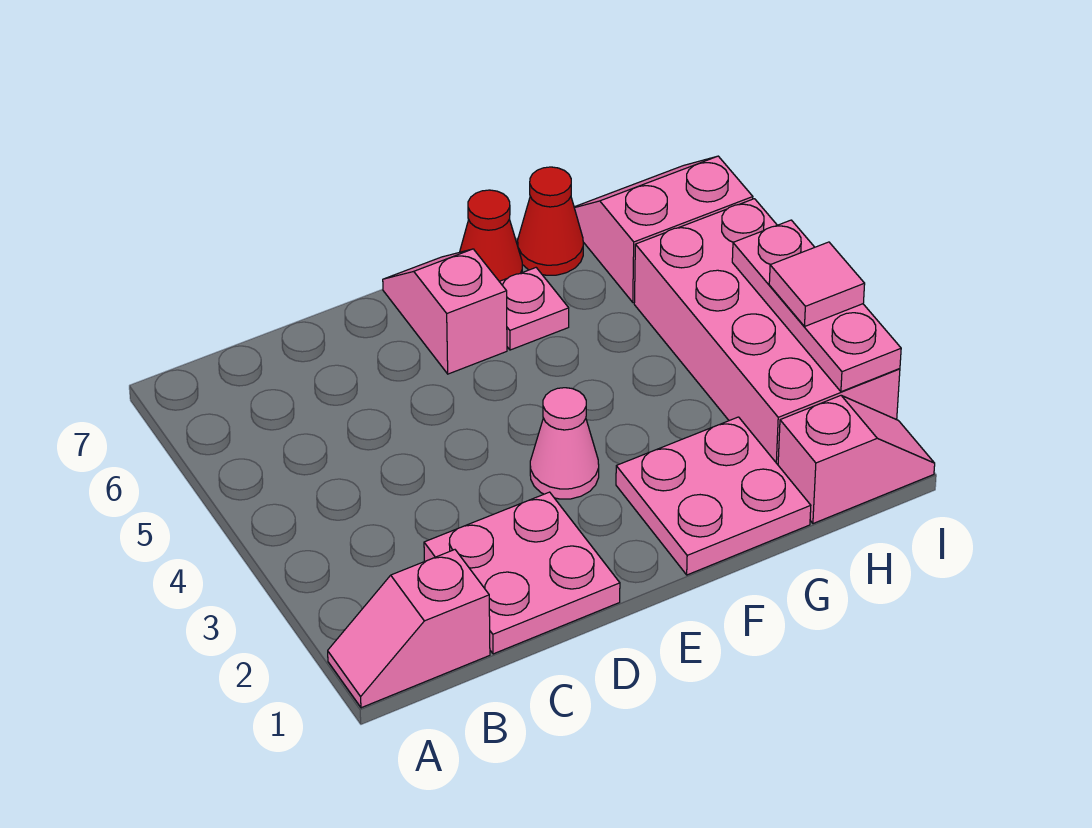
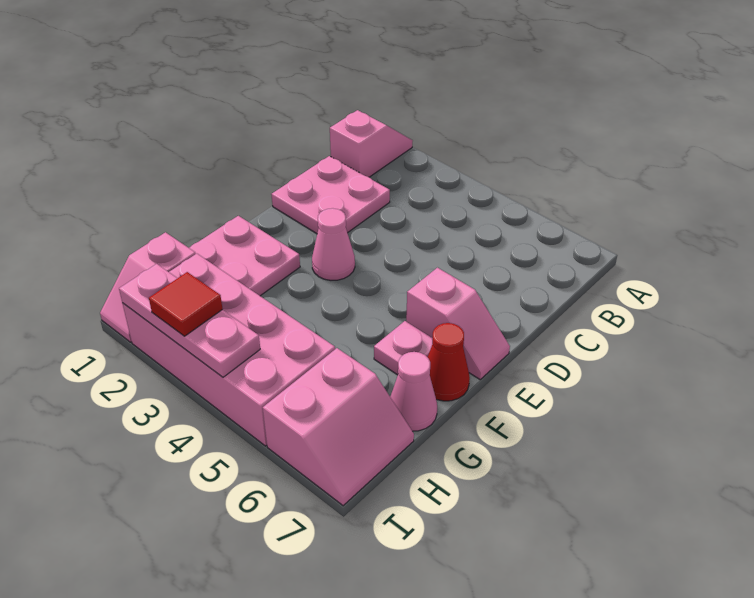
red cone G7 level 1 -> pink cone G7 level 1
pink tile I3 level 3 -> red tile I3 level 3

